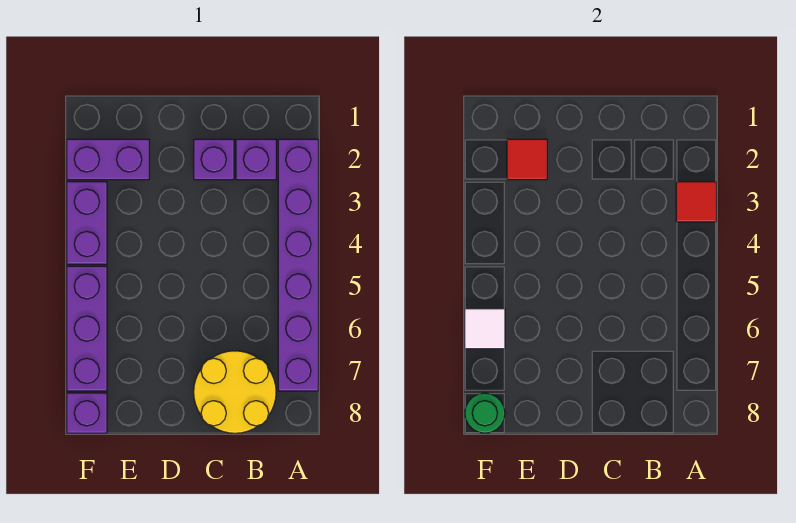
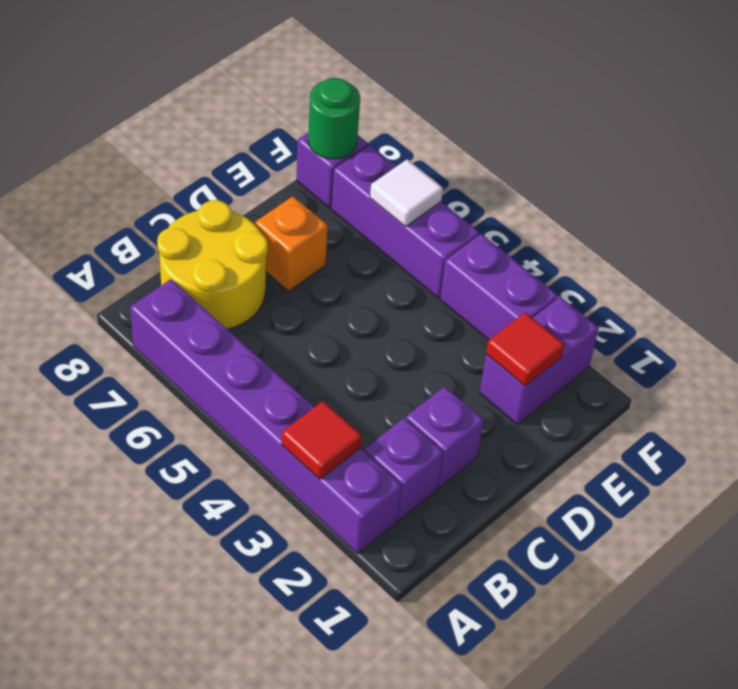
none -> orange brick D7 level 1

